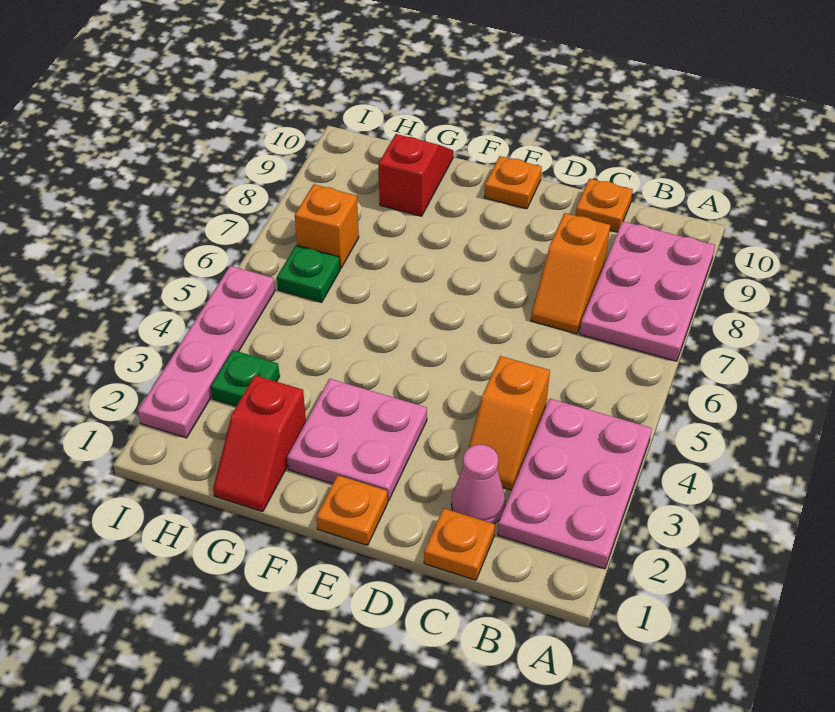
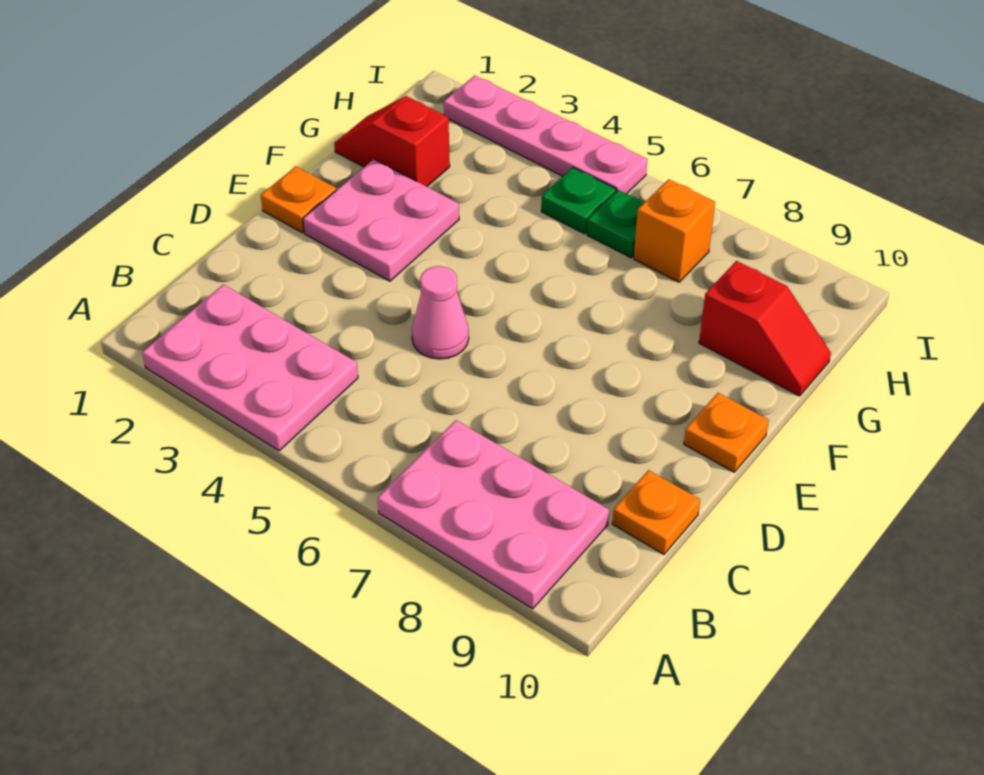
orange plate C1 level 1 -> none
pink cone C2 level 1 -> pink cone D5 level 1
orange slope C3:C4 level 1 top 4 -> none
orange slope C7:C8 level 1 top 8 -> none
green plate H3 level 1 -> green plate H5 level 1

